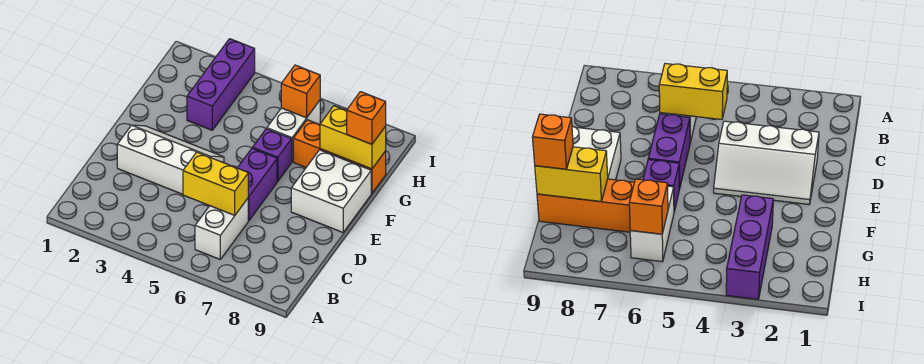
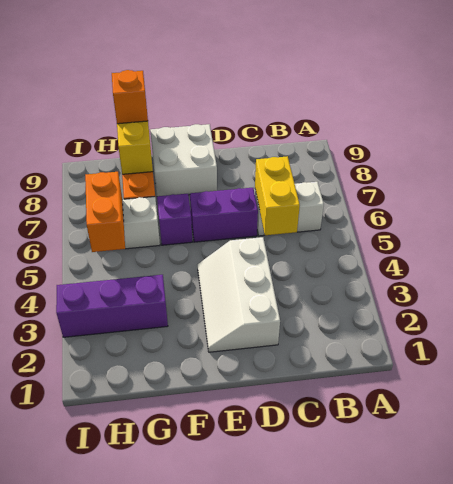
orange brick H6 level 2 -> orange brick H5:H6 level 2

